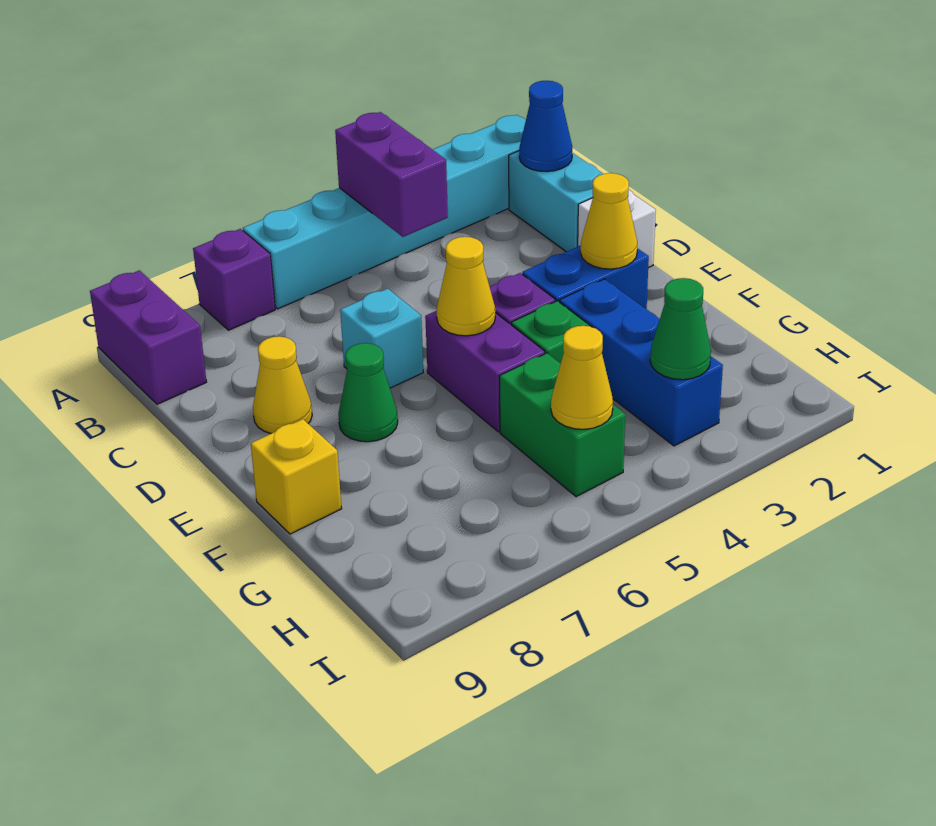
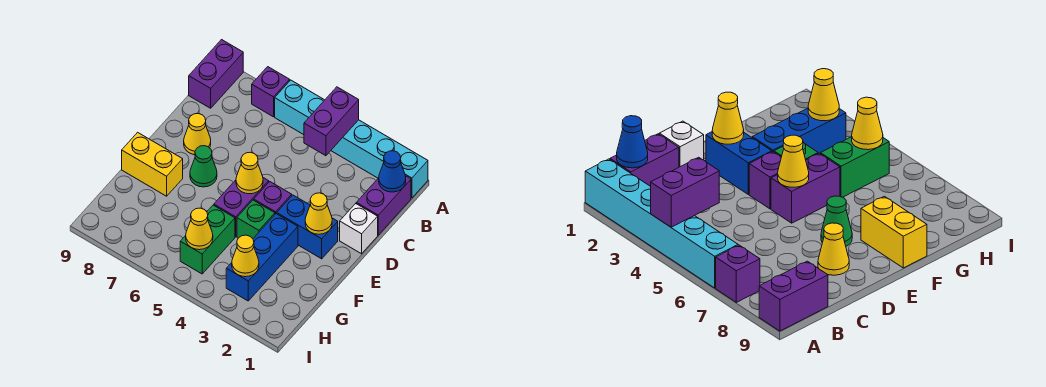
cyan brick B1:C1 level 1 -> purple brick B1:C1 level 1
cyan brick D6 level 1 -> none
yellow brick F9 level 1 -> yellow brick F8:F9 level 1
green cone H3 level 2 -> yellow cone H3 level 2

